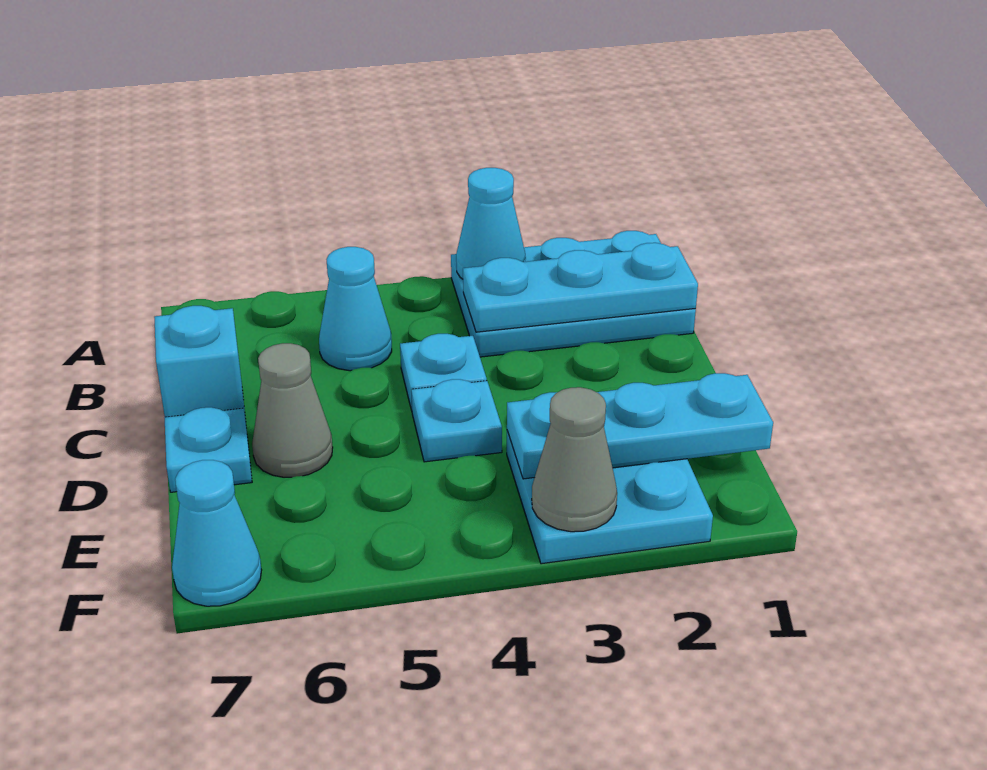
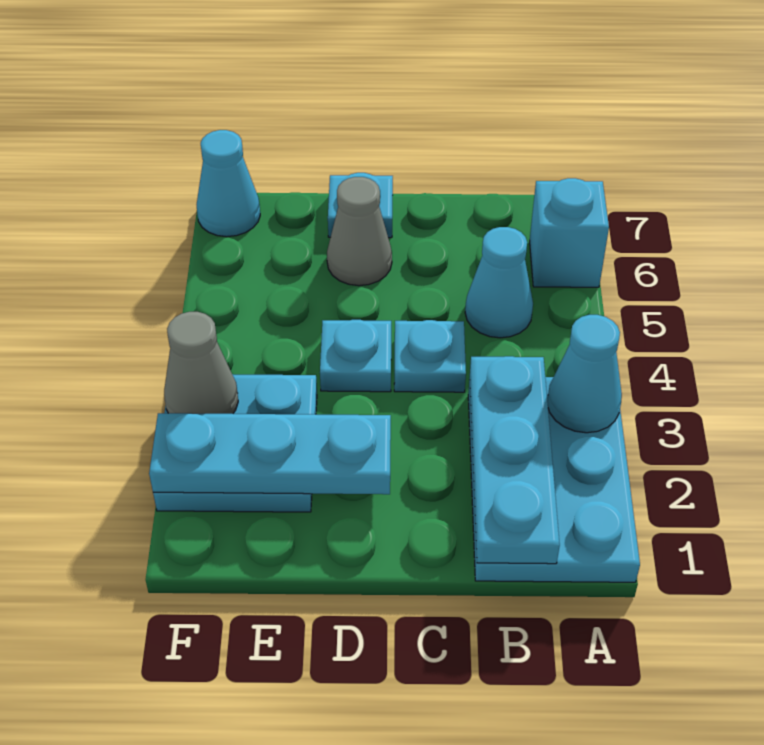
cyan brick C7 level 1 -> cyan brick A6 level 1
cyan plate E1:E3 level 2 -> cyan plate D2:F2 level 2

